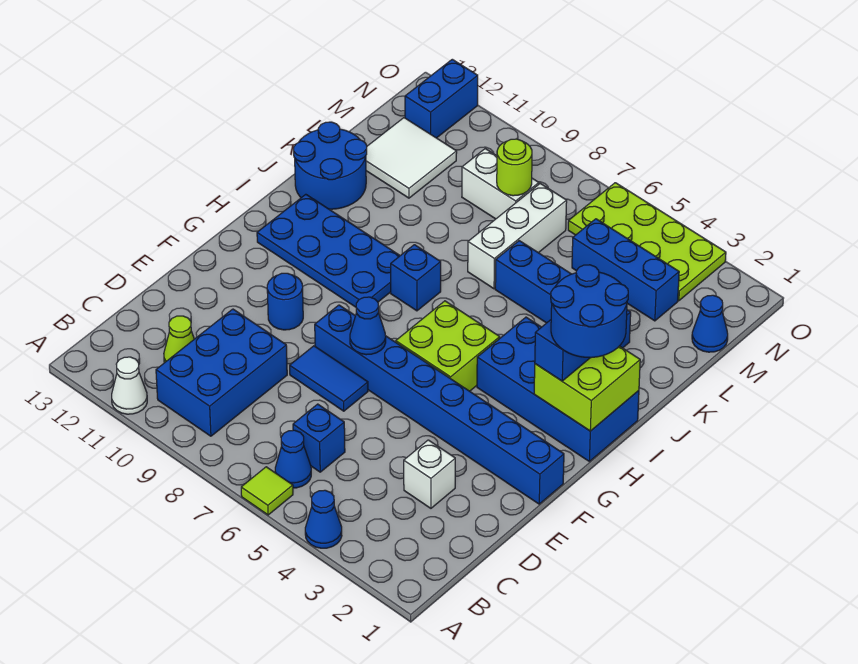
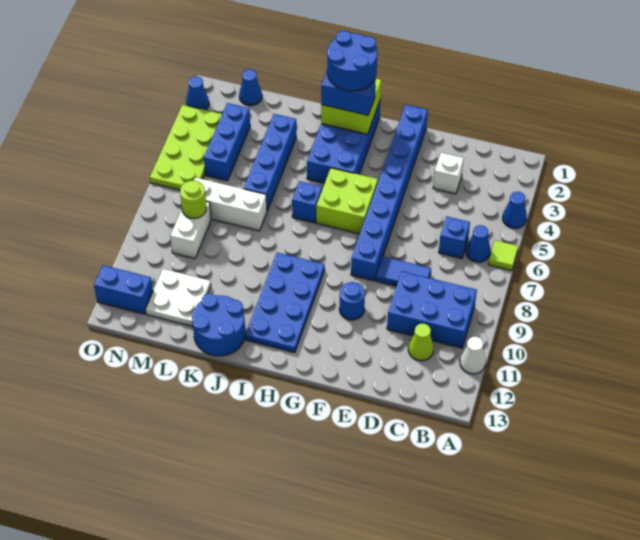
blue tile E7:E8 level 1 -> blue tile D8:E8 level 1
blue cone F7 level 2 -> blue cone O2 level 1
blue brick I8 level 1 -> blue brick I6 level 1
white tile L11:M12 level 1 -> white plate L11:M12 level 1

